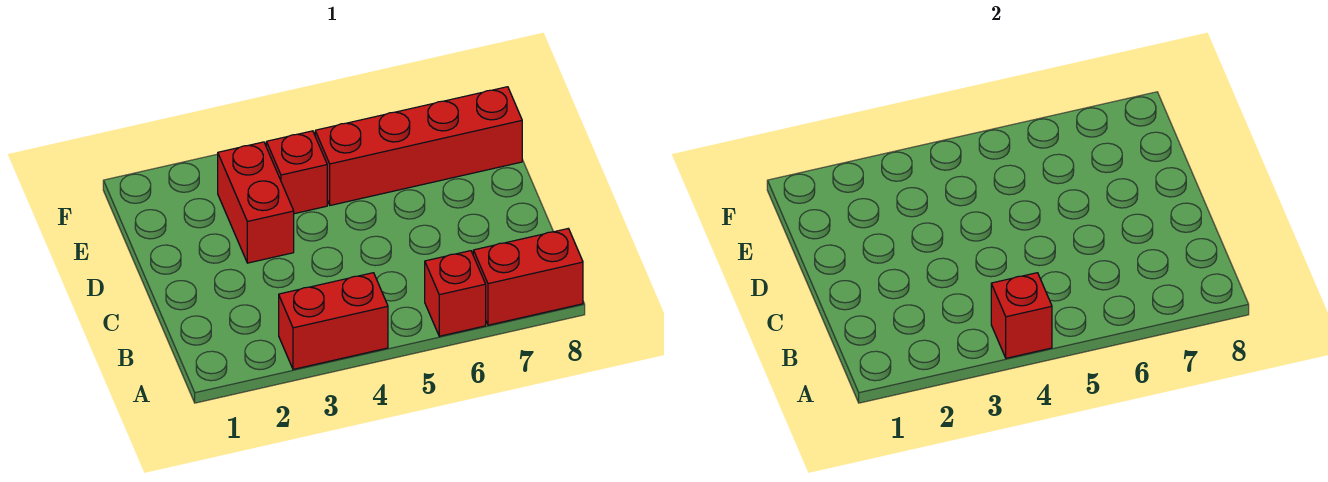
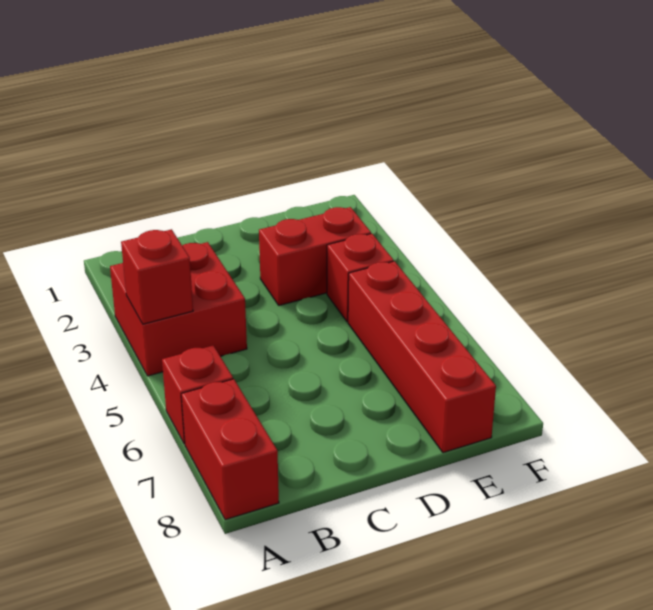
red brick A3:A4 level 1 -> red brick A3:B4 level 1

